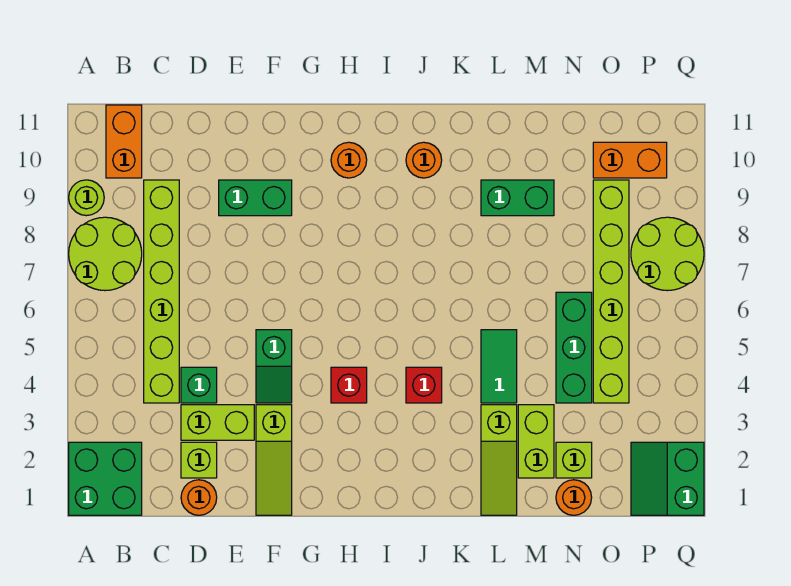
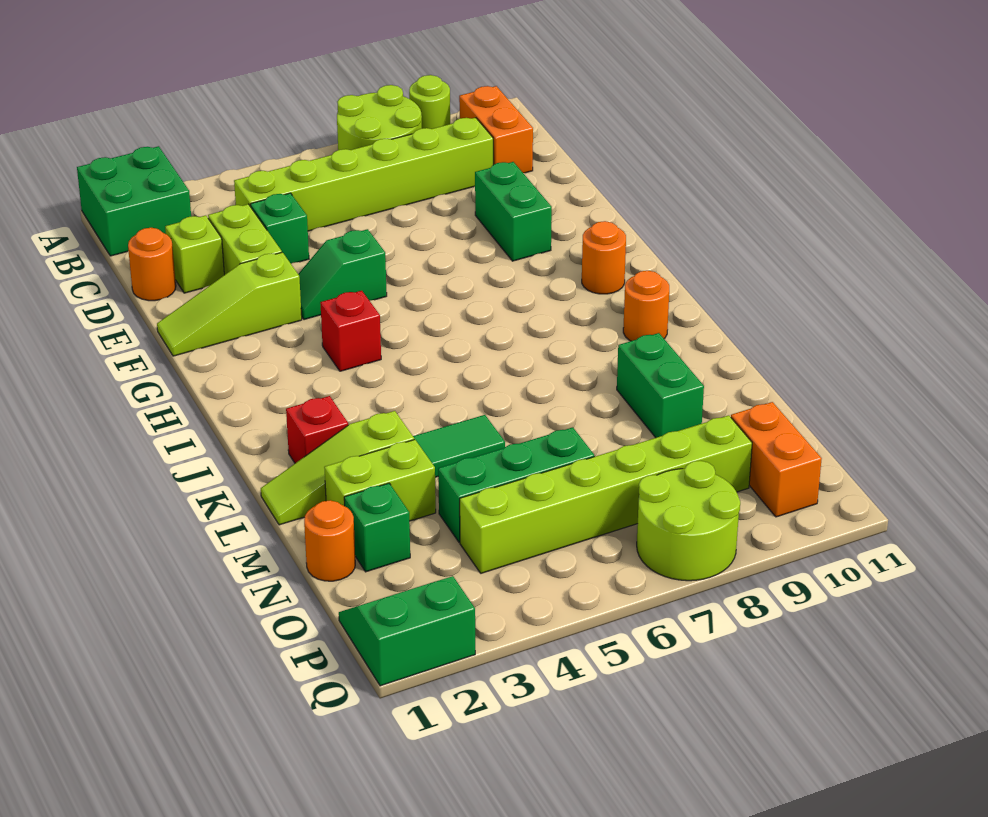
orange brick B10:B11 level 1 -> orange brick B10:C10 level 1
red brick J4 level 1 -> red brick K2 level 1
lime brick N2 level 1 -> green brick N2 level 1

